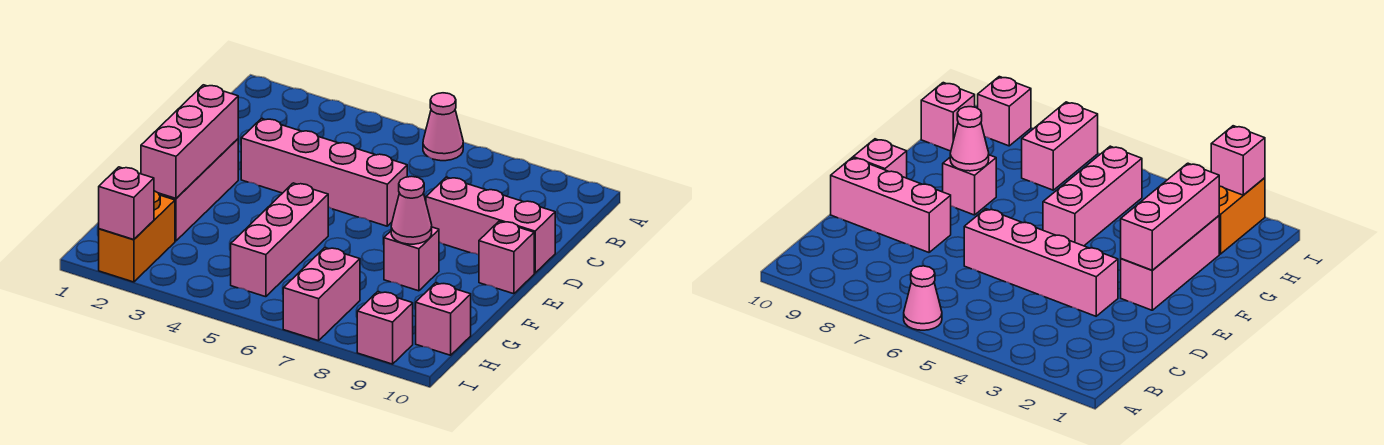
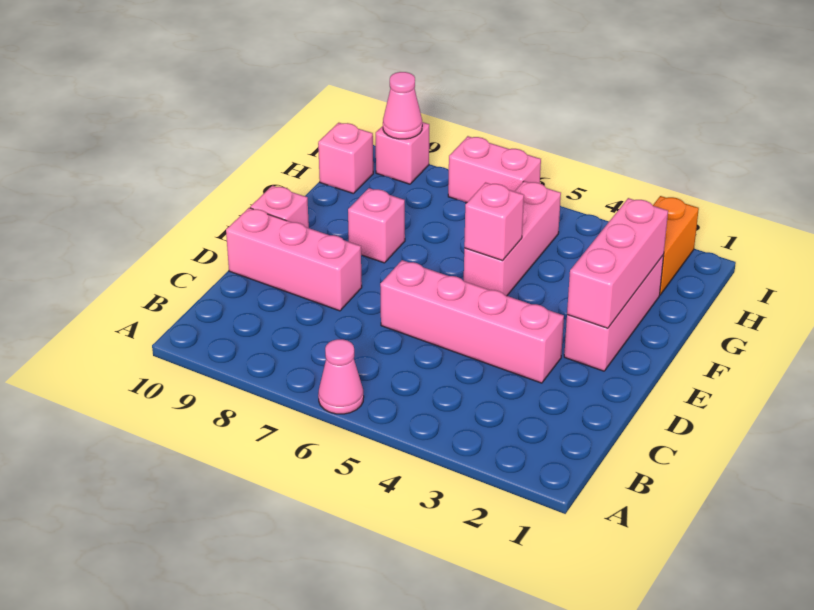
pink cone F8 level 2 -> pink cone I9 level 2
pink brick H7:I7 level 1 -> pink brick I6:I7 level 1
pink brick I2 level 2 -> pink brick F5 level 2

